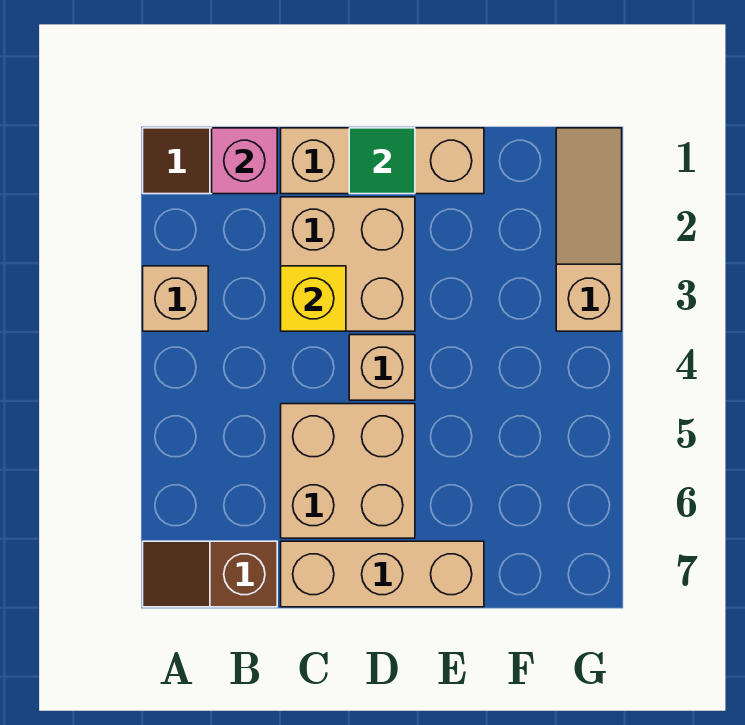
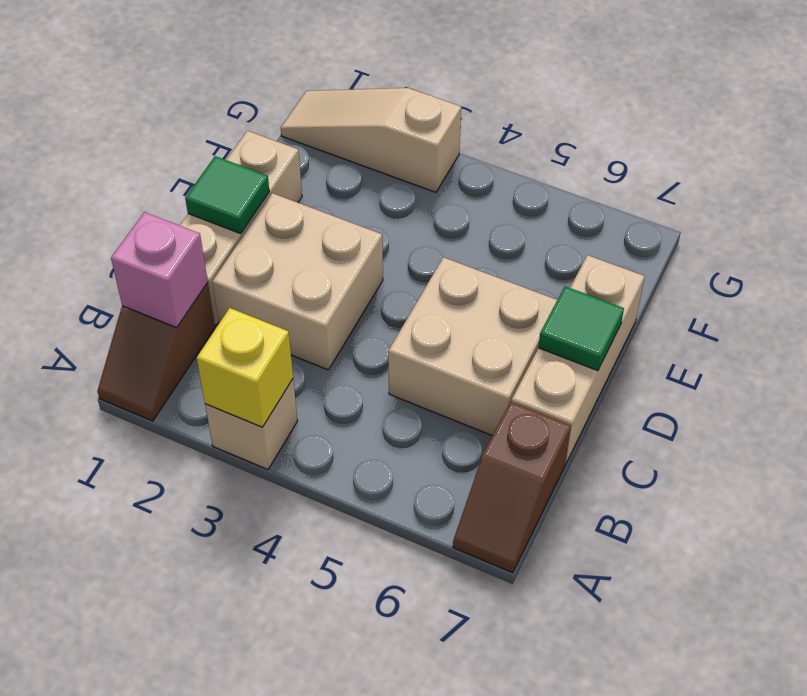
yellow brick C3 level 2 -> yellow brick A3 level 2
tan brick D4 level 1 -> none
none -> green tile D7 level 2

